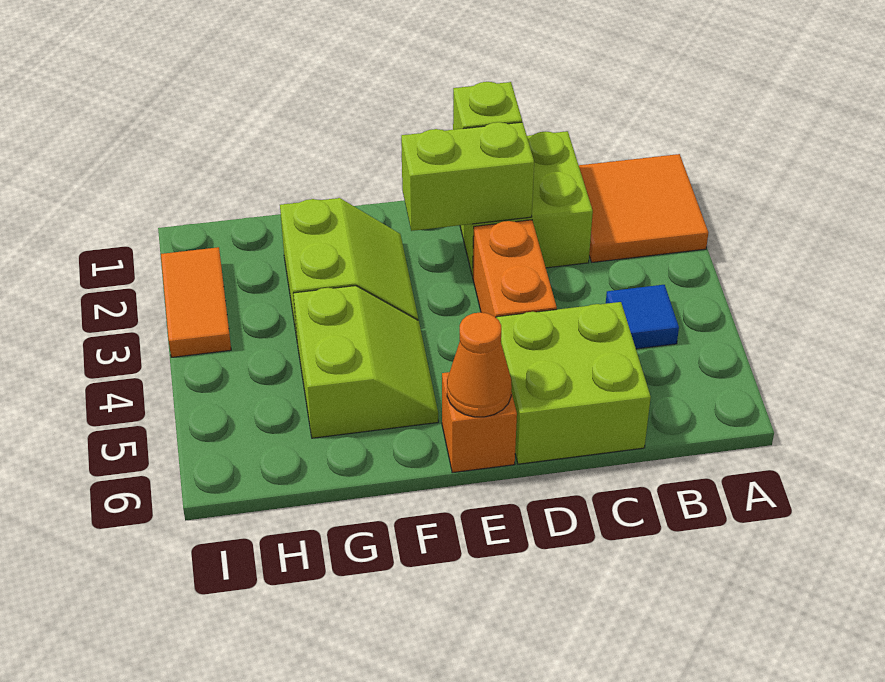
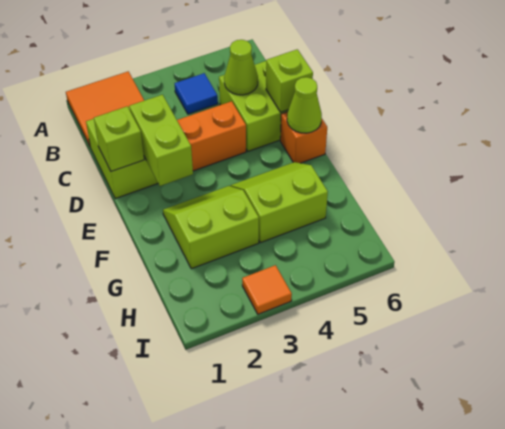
none -> lime cone C5 level 2
none -> lime brick D6 level 2
orange cone E6 level 2 -> lime cone E6 level 2
orange tile I2:I3 level 1 -> orange tile I3 level 1

